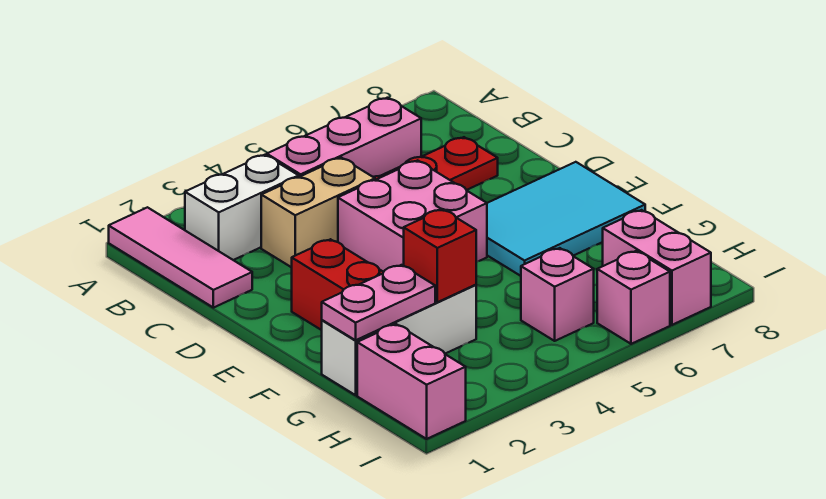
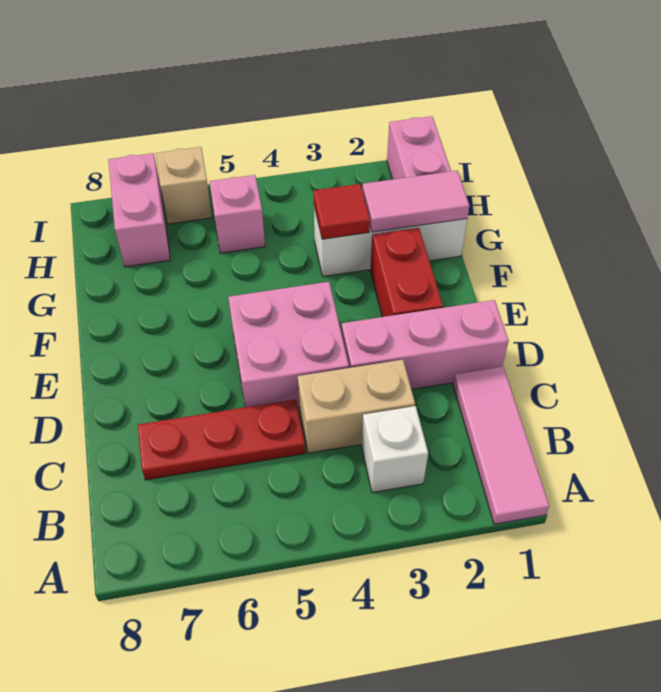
white brick B2:B3 level 1 -> white brick B3 level 1
pink brick B4:B6 level 1 -> pink brick D1:D3 level 1
cyan tile E6:F8 level 1 -> none
pink plate G1:G2 level 2 -> pink tile G1:G2 level 2
red brick G3 level 2 -> red tile G3 level 2
pink brick I6 level 1 -> tan brick I6 level 1

